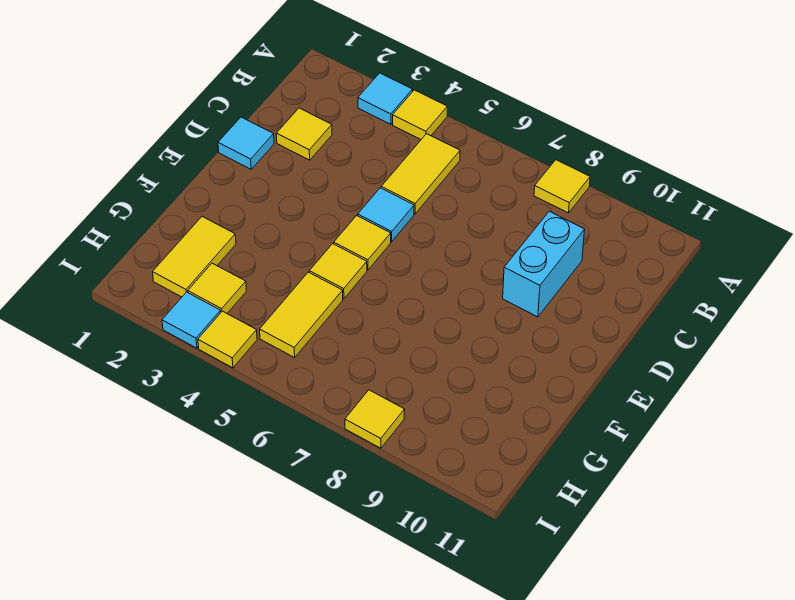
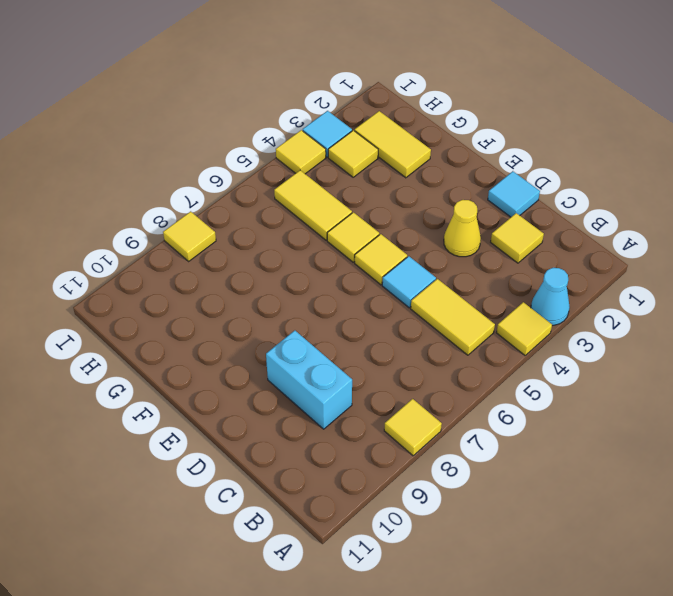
cyan tile A3 level 1 -> cyan cone A3 level 1
none -> yellow cone D3 level 1

